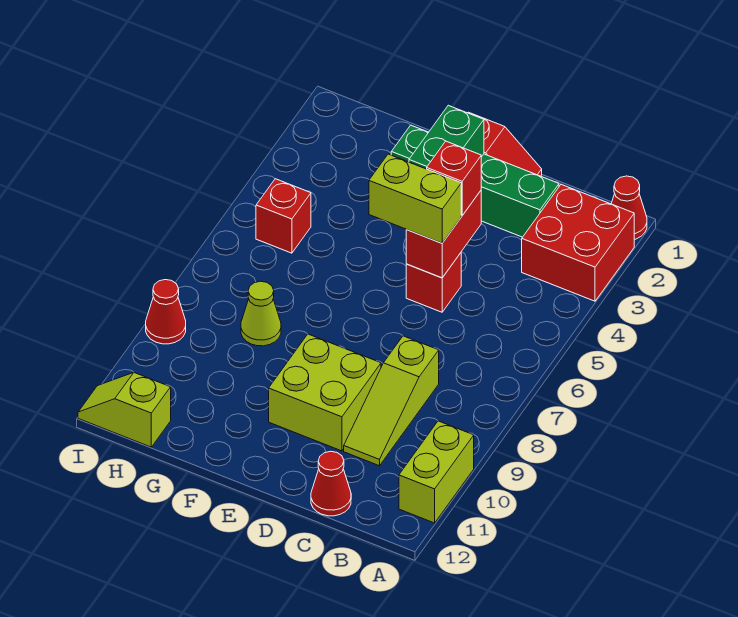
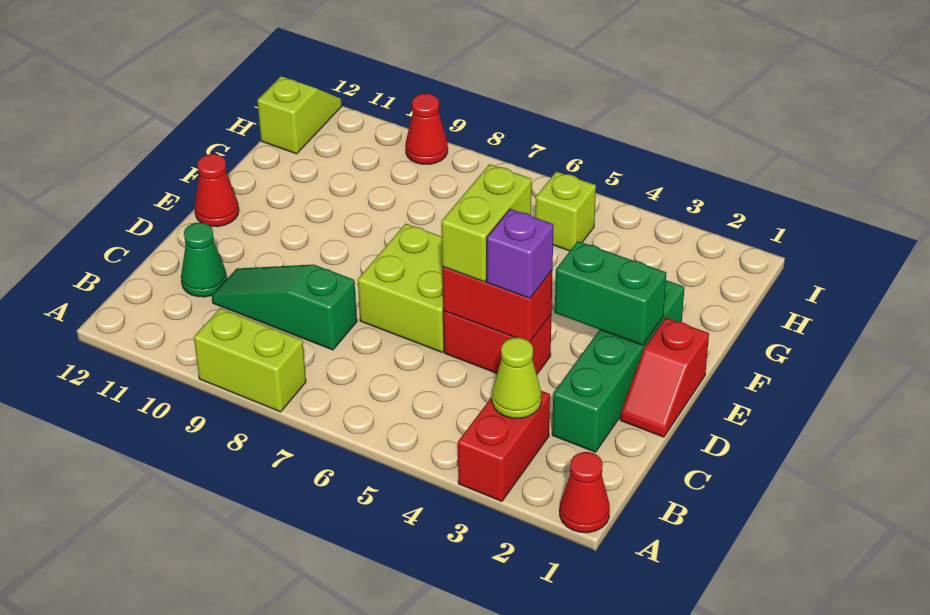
red brick A2:B3 level 1 -> red brick A3:B3 level 1
lime brick A10:A11 level 1 -> lime brick A8:A9 level 1
lime slope C8:C10 level 1 top 8 -> green slope C8:C10 level 1 top 8
none -> green cone C11 level 1
red cone C12 level 1 -> red cone E12 level 1
red brick D4 level 3 -> purple brick D4 level 3
red brick D5 level 1 -> red brick D4:D5 level 1
lime brick D9:E10 level 1 -> lime brick D6:E7 level 1
lime cone G8 level 1 -> lime cone B3 level 2
red brick H5 level 1 -> lime brick H5 level 1

